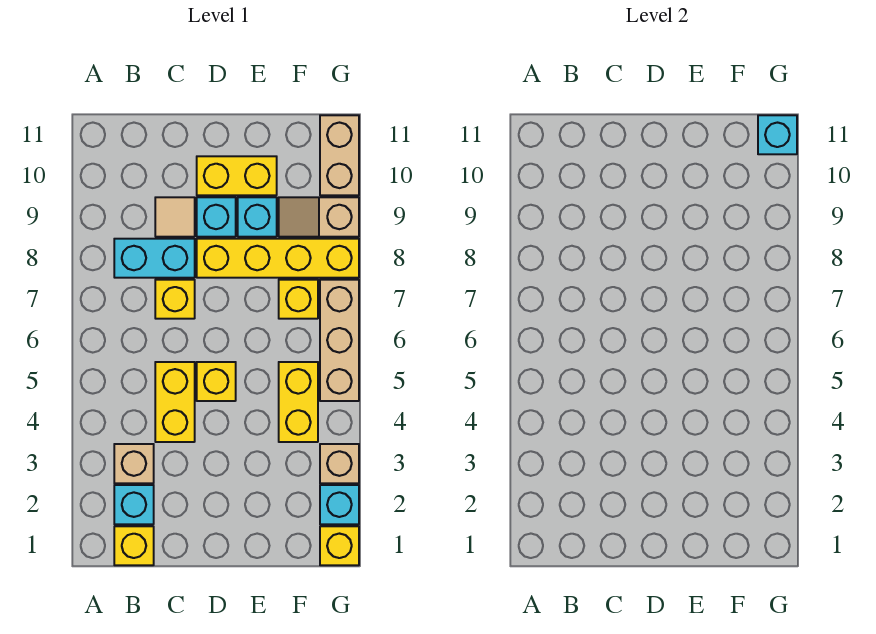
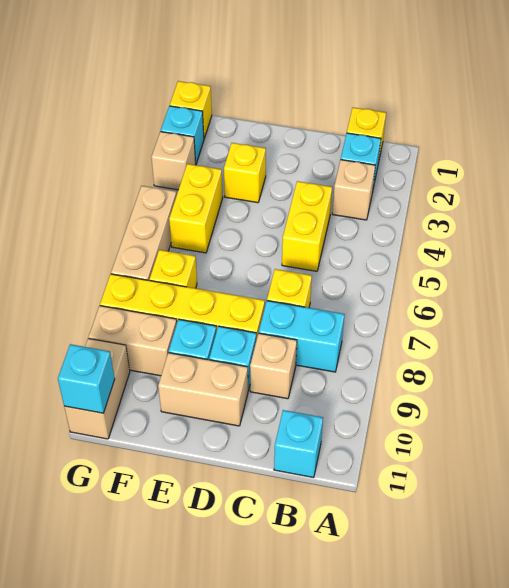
none -> cyan brick B11 level 1
tan tile C9 level 1 -> tan brick C9 level 1
yellow brick D5 level 1 -> yellow brick E3 level 1
yellow brick D10:E10 level 1 -> tan brick D10:E10 level 1
tan slope F9:G9 level 1 top G -> tan brick F9:G9 level 1

